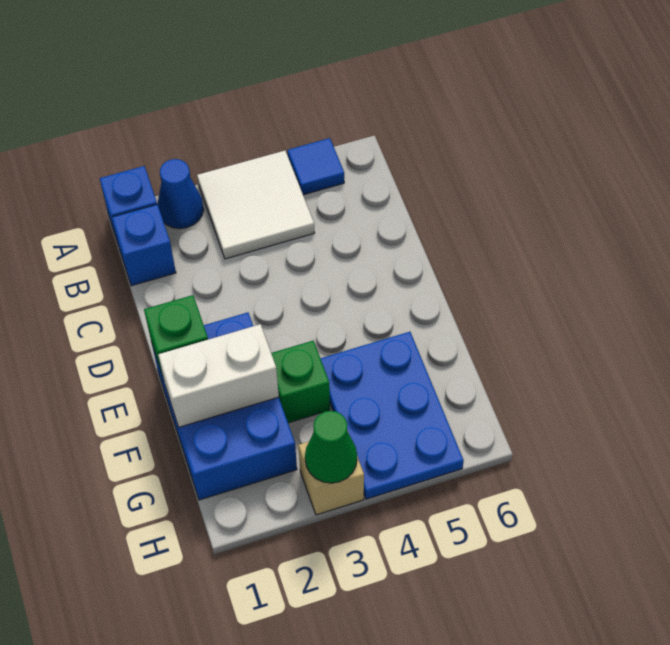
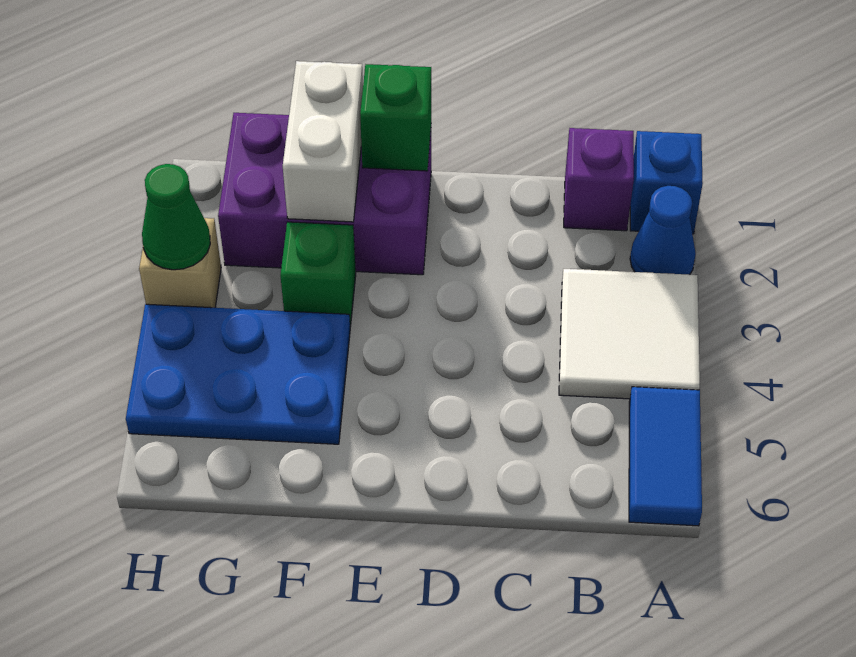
blue tile A5 level 1 -> blue tile A5:A6 level 1
blue brick B1 level 1 -> purple brick B1 level 1
blue brick E1:G2 level 1 -> purple brick E1:G2 level 1

